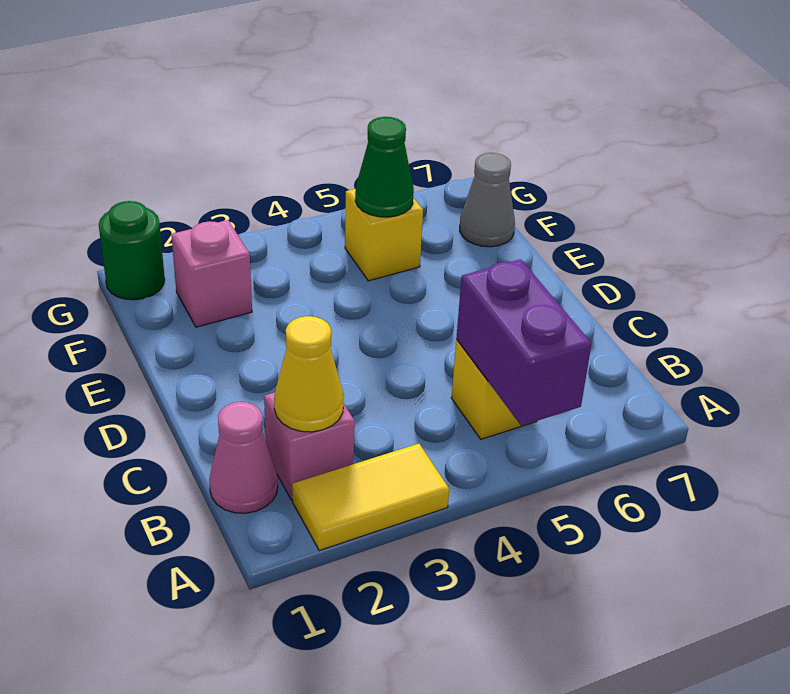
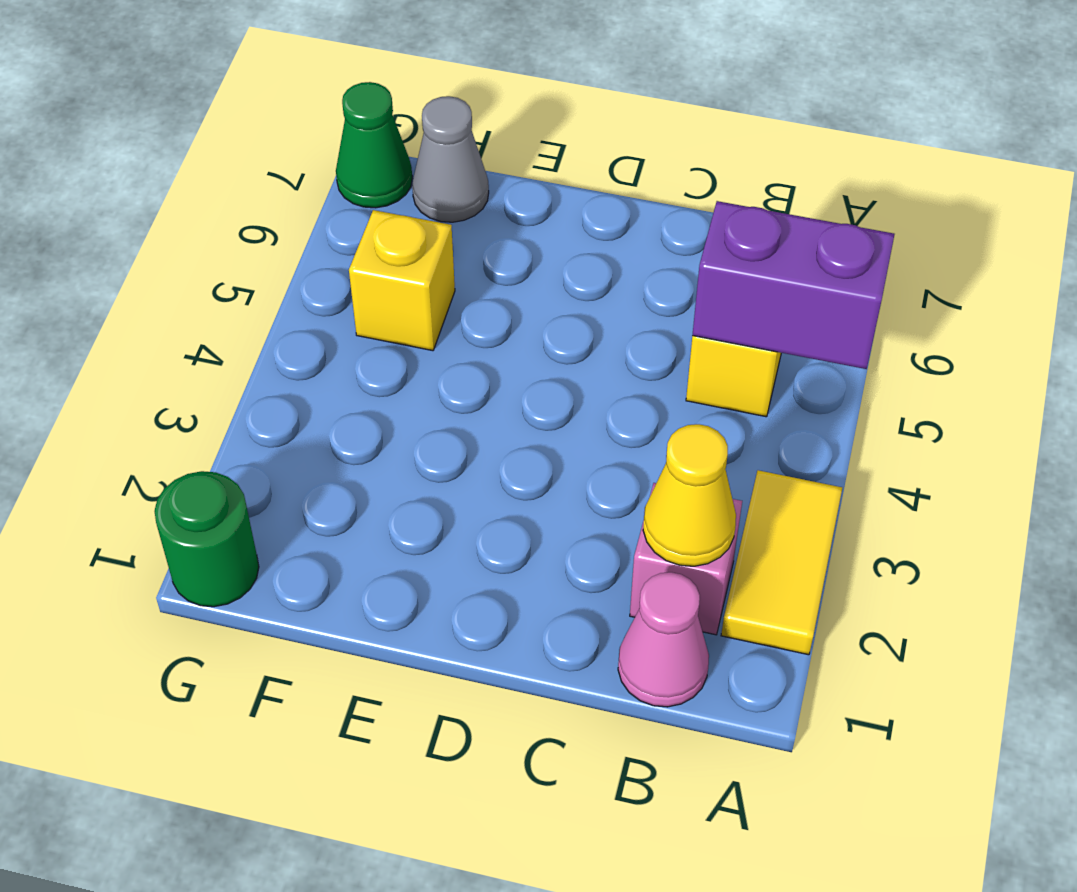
pink brick F2 level 1 -> none
green cone F5 level 2 -> green cone G7 level 1

